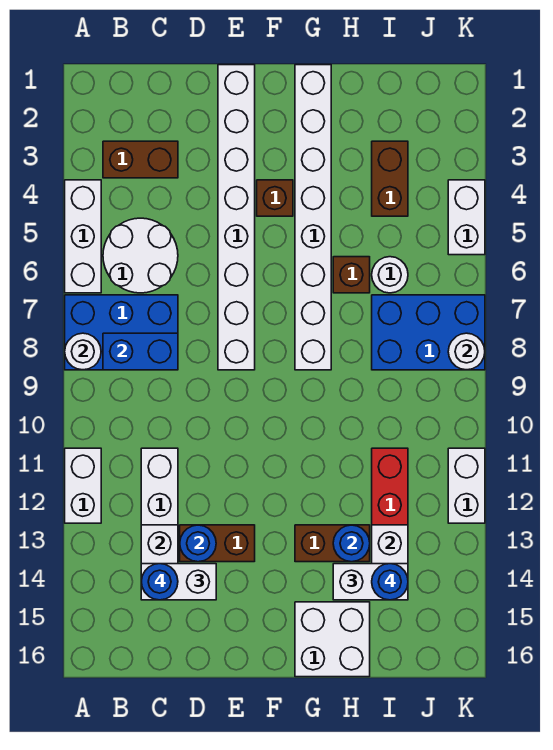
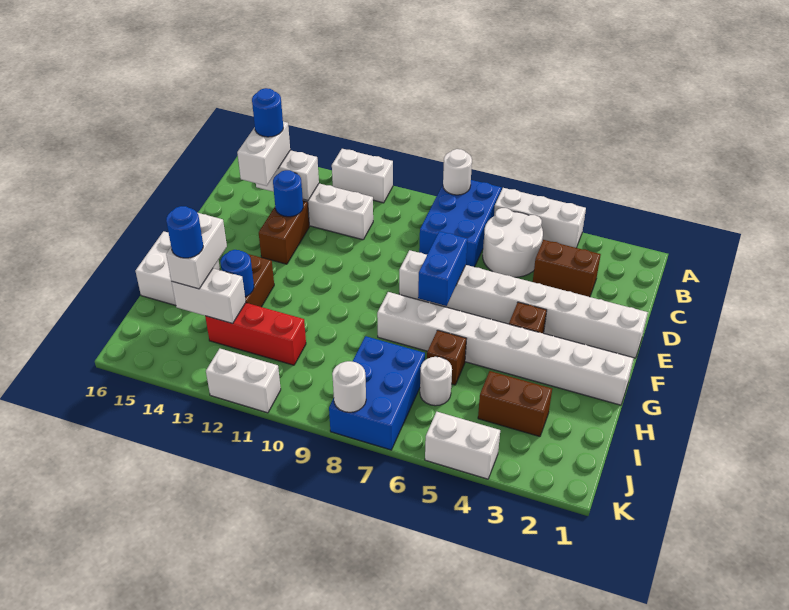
brown brick B3:C3 level 1 -> brown brick C3:C4 level 1
blue brick B8:C8 level 2 -> blue brick E7:F7 level 2

